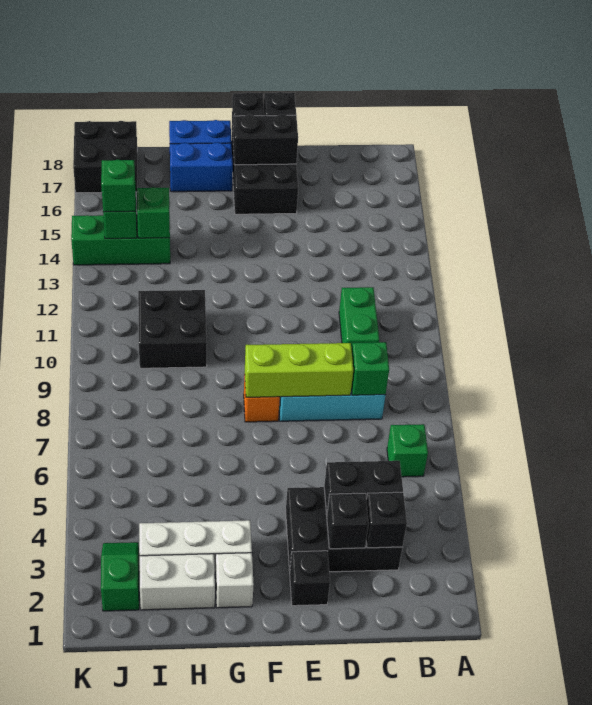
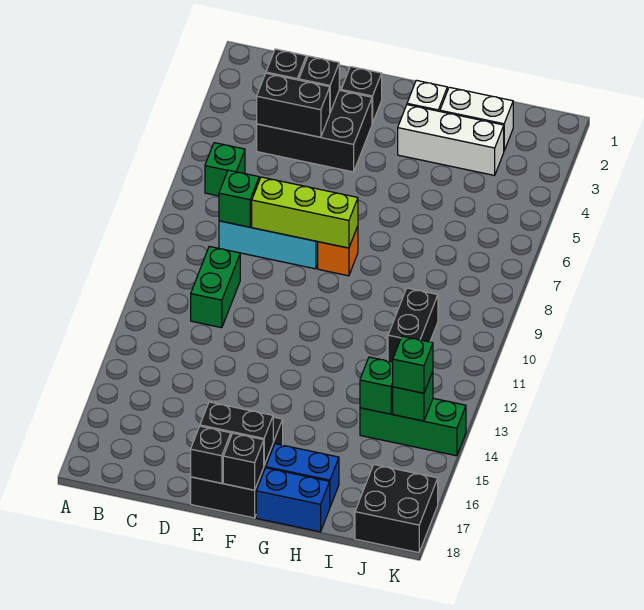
black brick H10:I11 level 1 -> black brick I10:I11 level 1
green slope J2:J3 level 1 top 2 -> none

